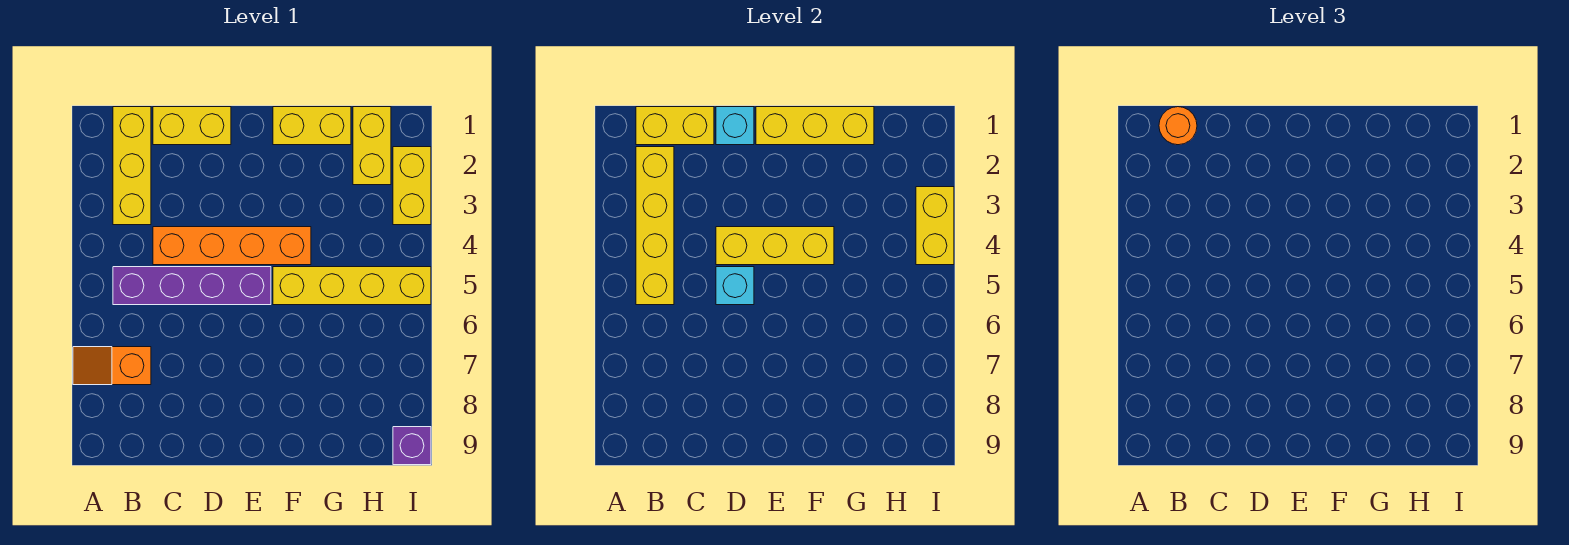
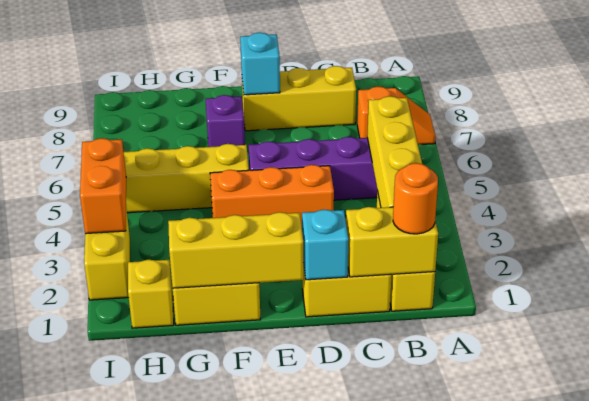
orange brick C4:F4 level 1 -> orange brick D4:F4 level 1
yellow brick D4:F4 level 2 -> yellow brick C8:E8 level 1
cyan brick D5 level 2 -> cyan brick E8 level 2
yellow brick H1:H2 level 1 -> yellow brick H1 level 1
yellow brick I3:I4 level 2 -> orange brick I3:I4 level 2
purple brick I9 level 1 -> purple brick F7 level 1

